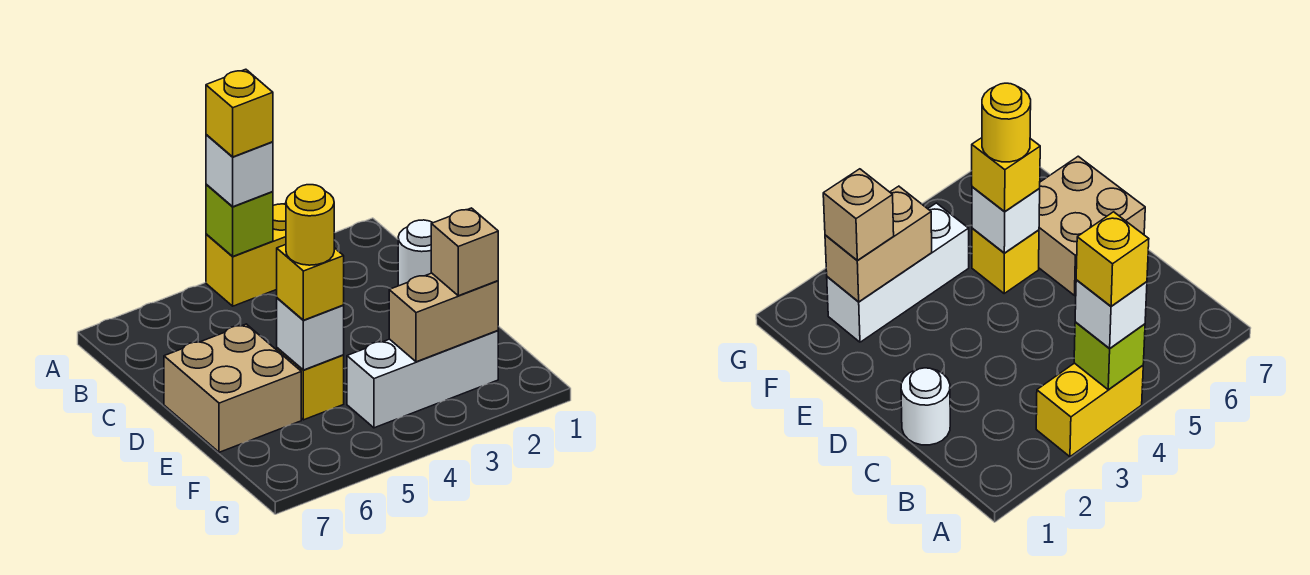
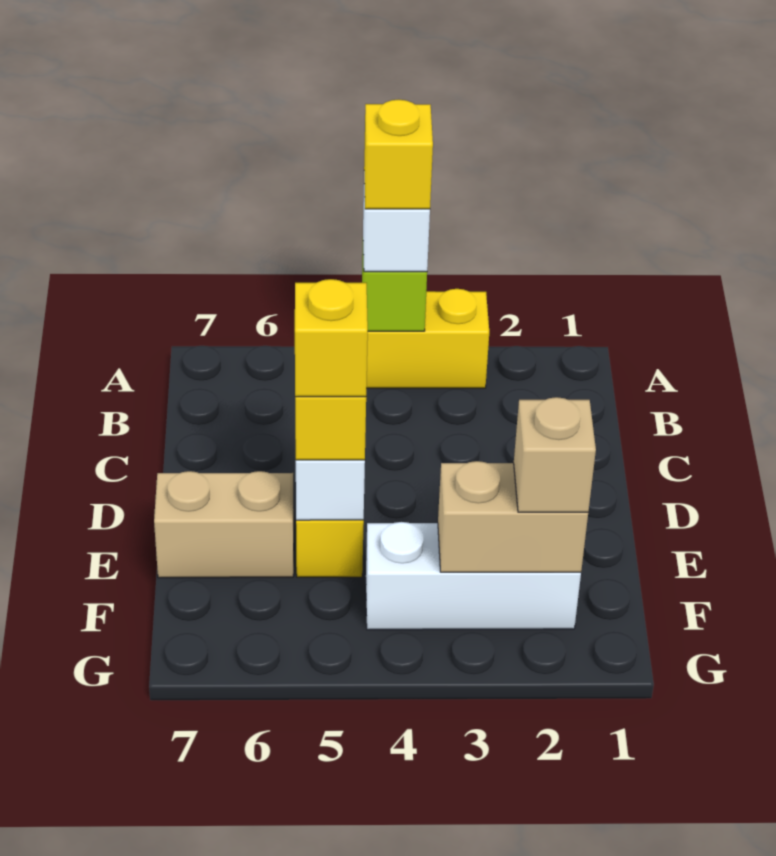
white round brick C1 level 1 -> none
tan brick D6:E7 level 1 -> tan brick E6:E7 level 1
yellow round brick E5 level 4 -> yellow brick E5 level 4

